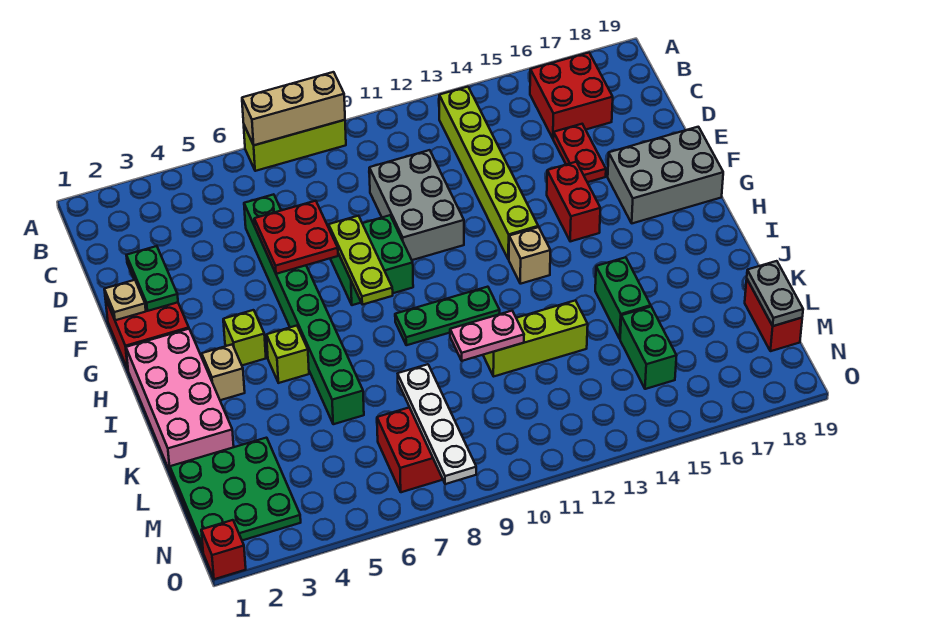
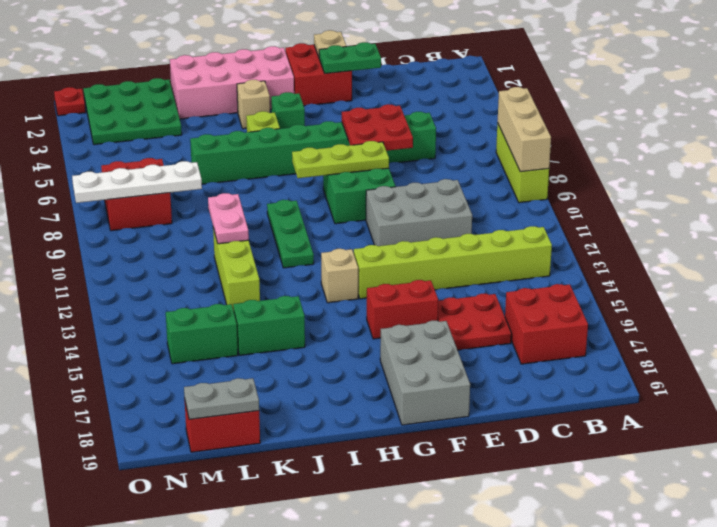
red plate D16:E16 level 1 -> red plate D15:E16 level 1
lime brick H4 level 1 -> green brick H4 level 1
red brick O1 level 1 -> red plate O1 level 1

